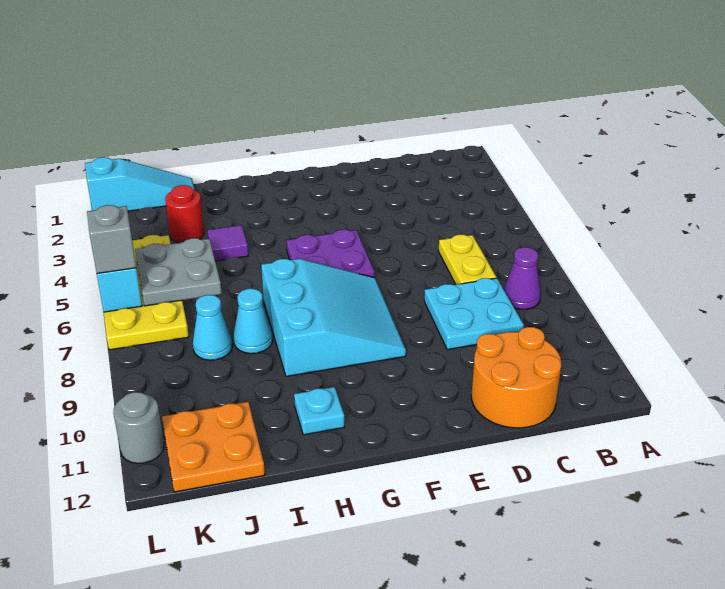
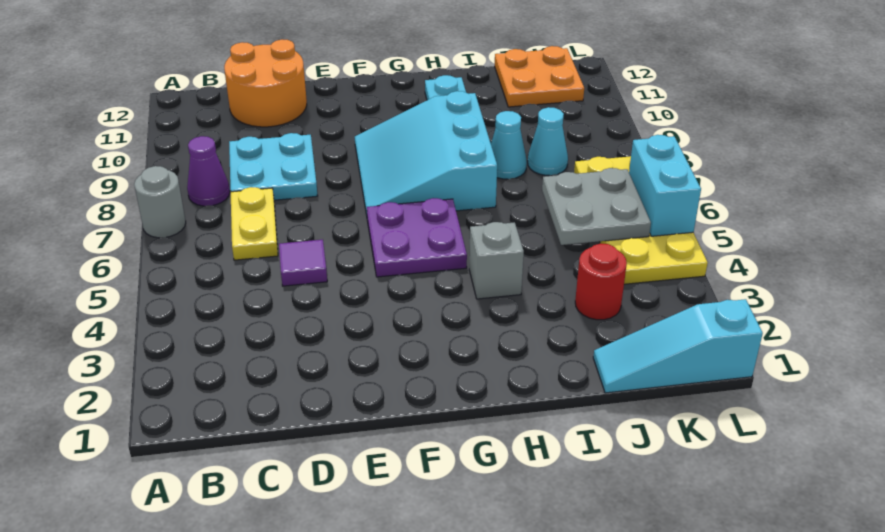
purple tile I4 level 1 -> purple tile D5 level 1
grey brick L6 level 3 -> grey brick H4 level 1
grey round brick L11 level 1 -> grey round brick A7 level 1

